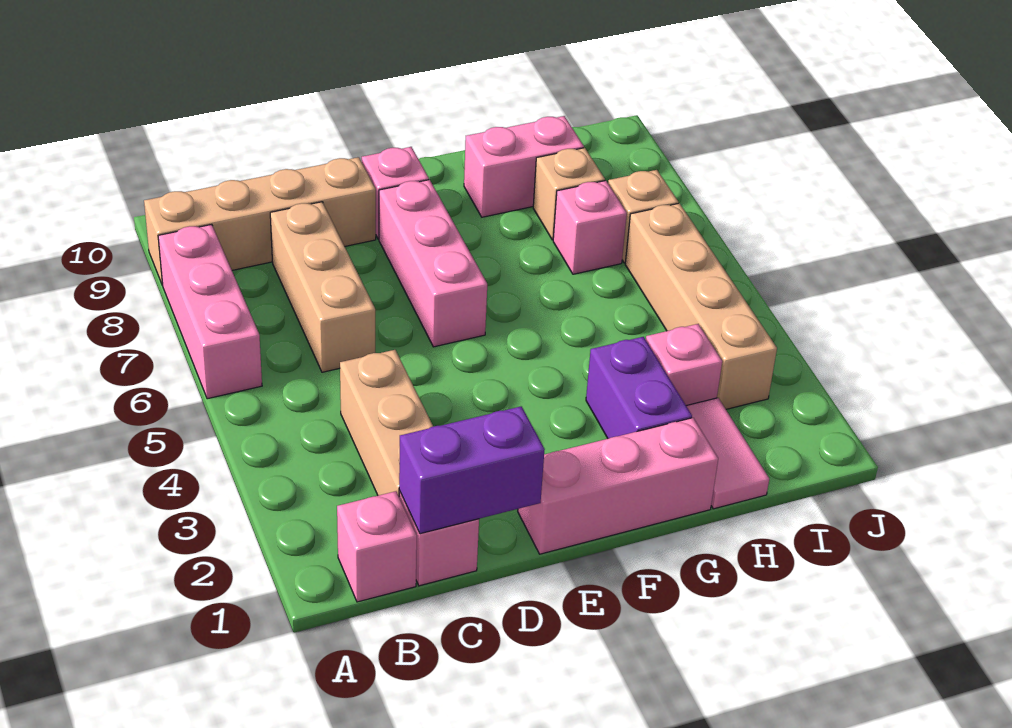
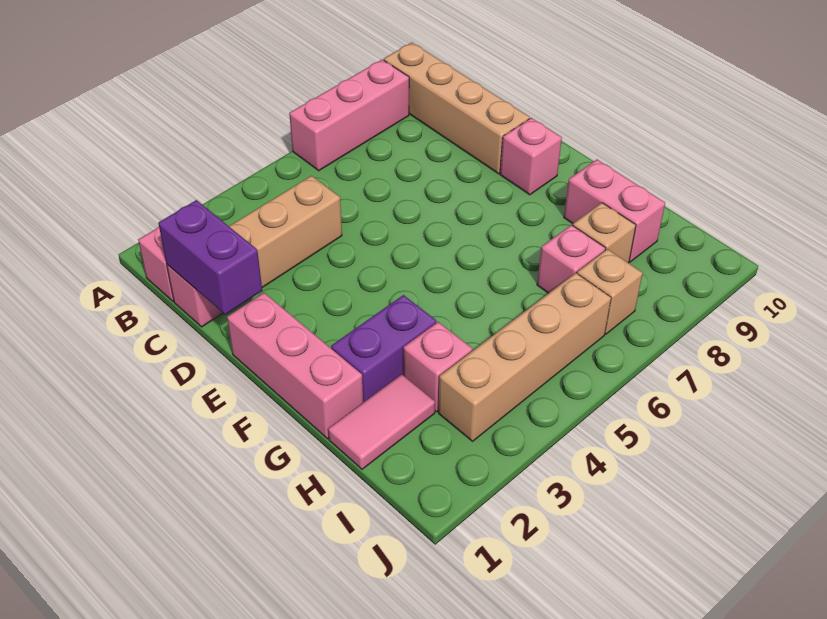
tan brick C6:C8 level 1 -> none
pink brick E6:E8 level 1 -> none

